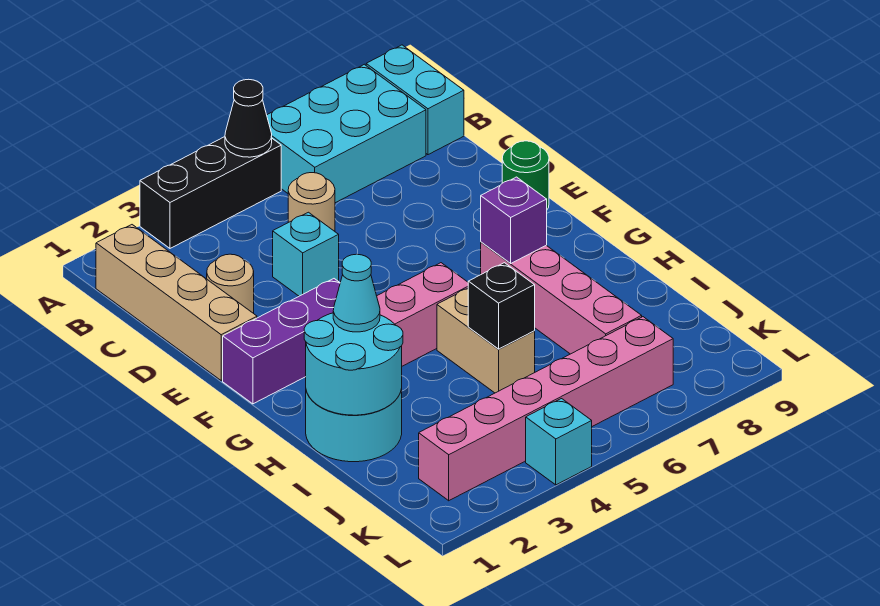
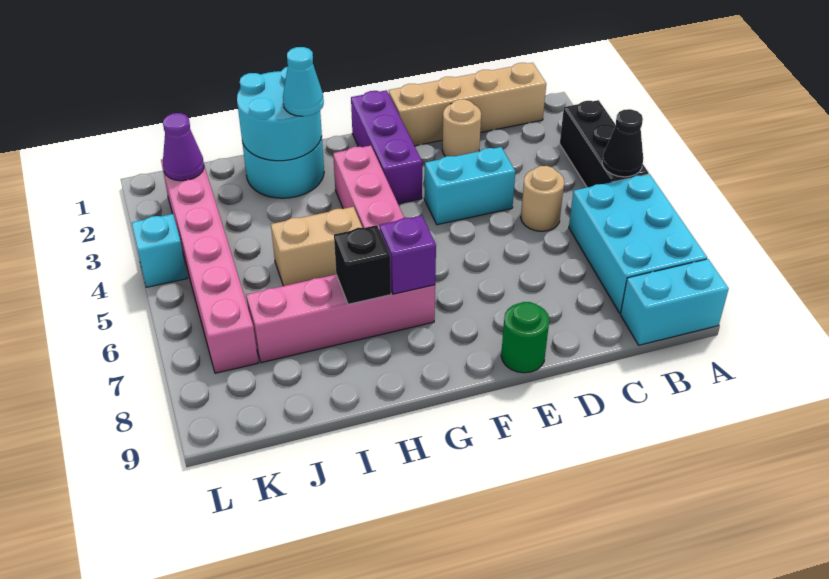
cyan brick D4 level 1 -> cyan brick D4:E4 level 1
black brick I5 level 2 -> black brick H7 level 2
none -> purple cone K2 level 2

